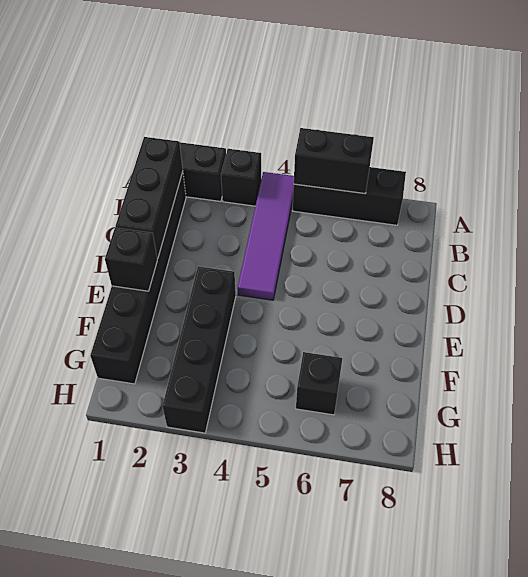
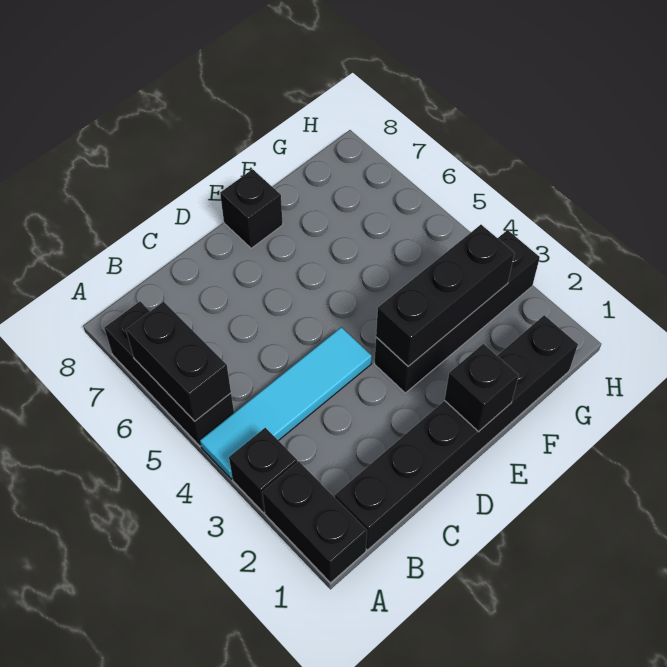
purple tile A4:D4 level 1 -> cyan tile A4:D4 level 1
black brick B1:D1 level 2 -> black brick E3:G3 level 2
black brick G6 level 1 -> black brick E8 level 1

